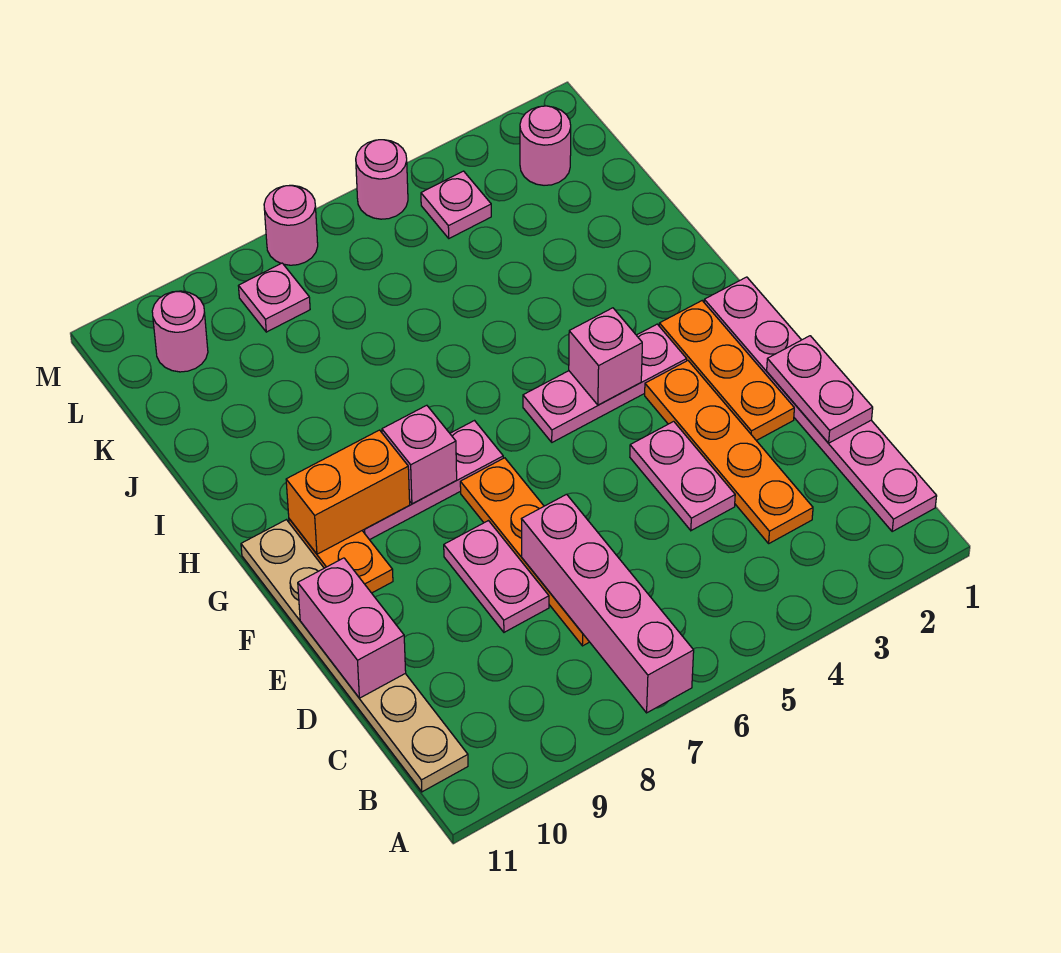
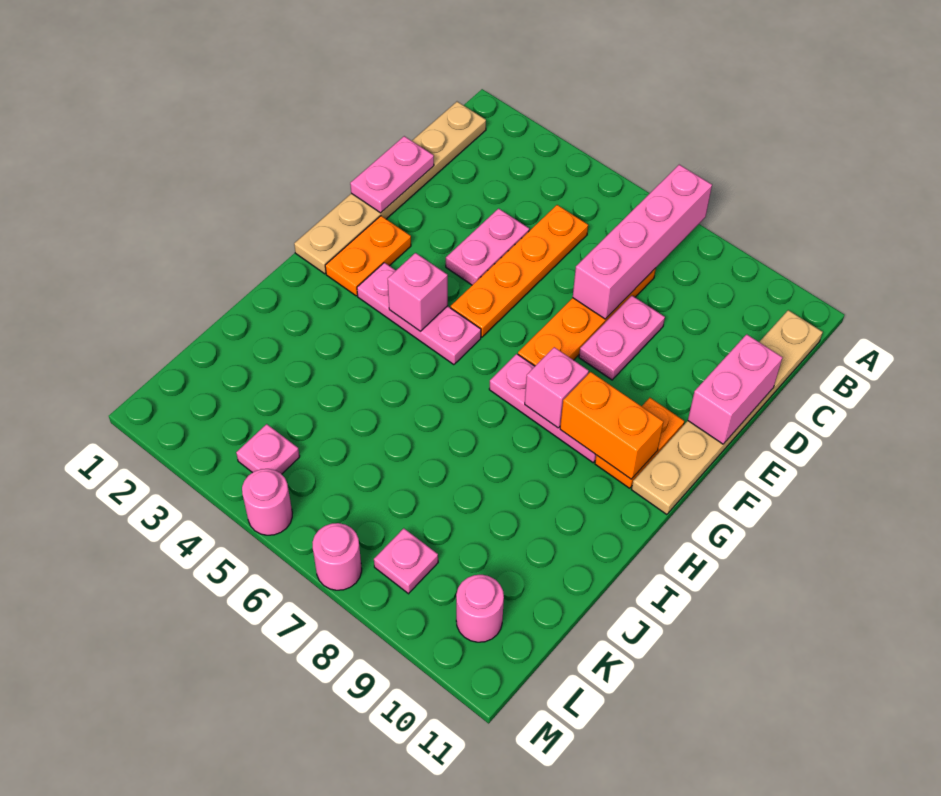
pink plate B1:G1 level 1 -> tan plate B1:G1 level 1
orange plate C3:F3 level 1 -> orange plate C5:F5 level 1
orange plate E2:G2 level 1 -> orange plate F2:G2 level 1
pink round brick L2 level 1 -> none

